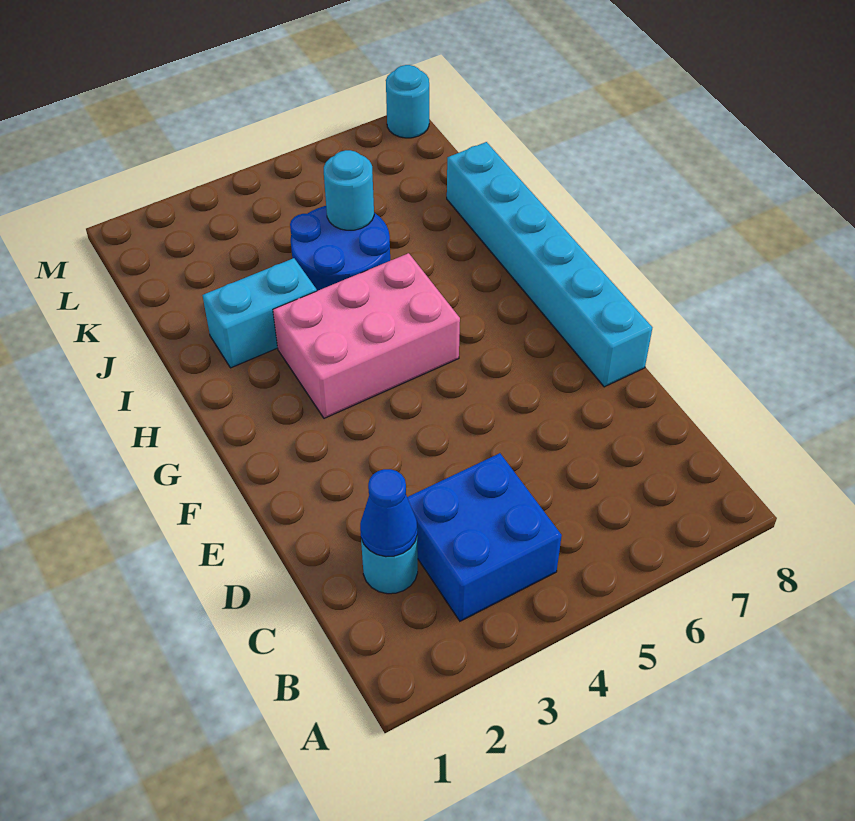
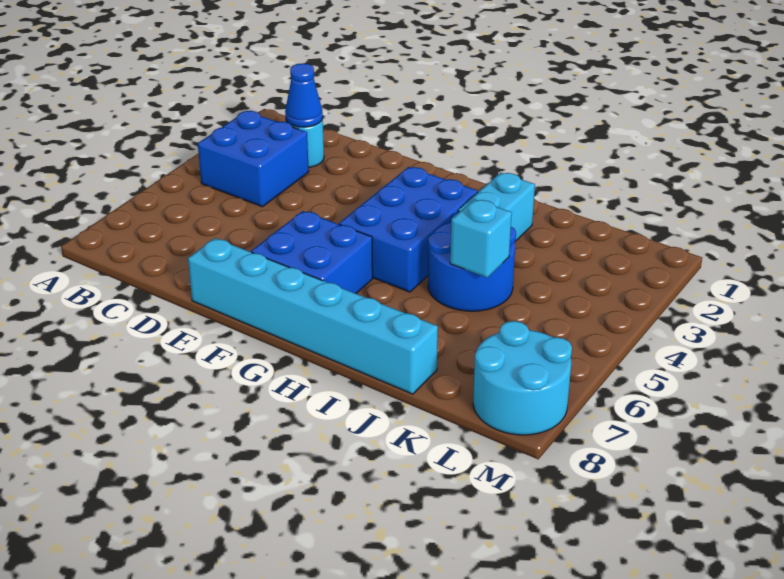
none -> blue brick F6:G7 level 1
pink brick G3:H5 level 1 -> blue brick G3:H5 level 1
cyan round brick J5 level 2 -> cyan brick J5 level 2
cyan round brick M8 level 1 -> cyan round brick L7:M8 level 1

